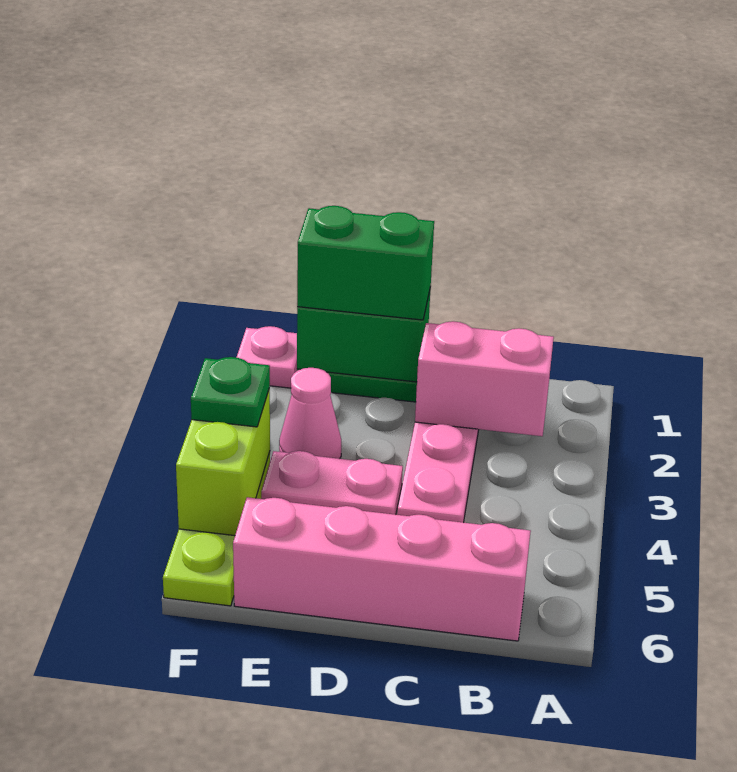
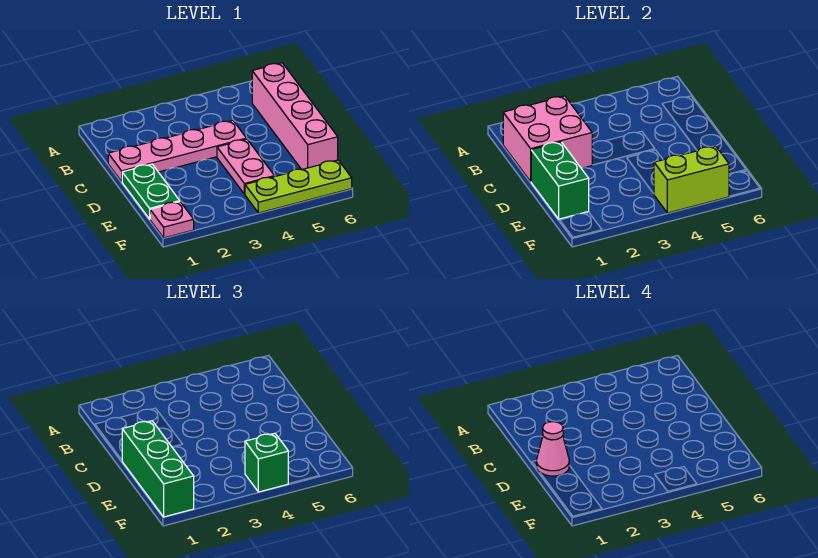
pink brick B2:C2 level 2 -> pink brick B1:C2 level 2
green brick D1:E1 level 3 -> green brick D1:F1 level 3
pink cone E3 level 1 -> pink cone D1 level 4
green plate F4 level 3 -> green brick F4 level 3

